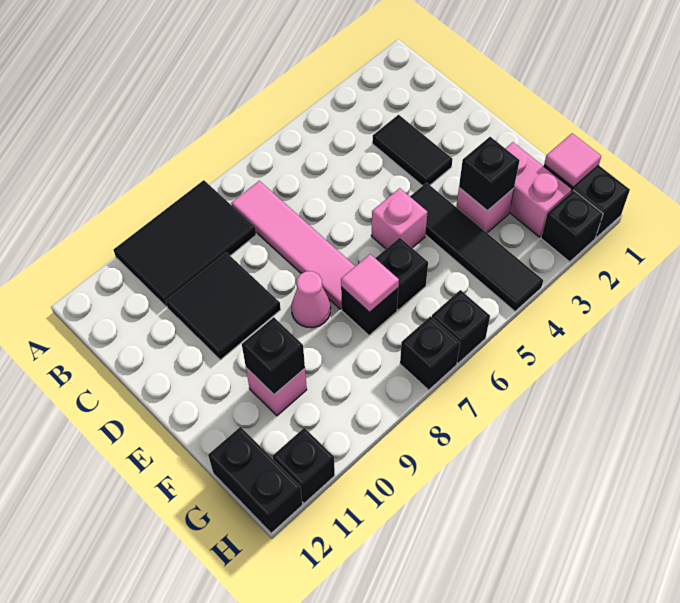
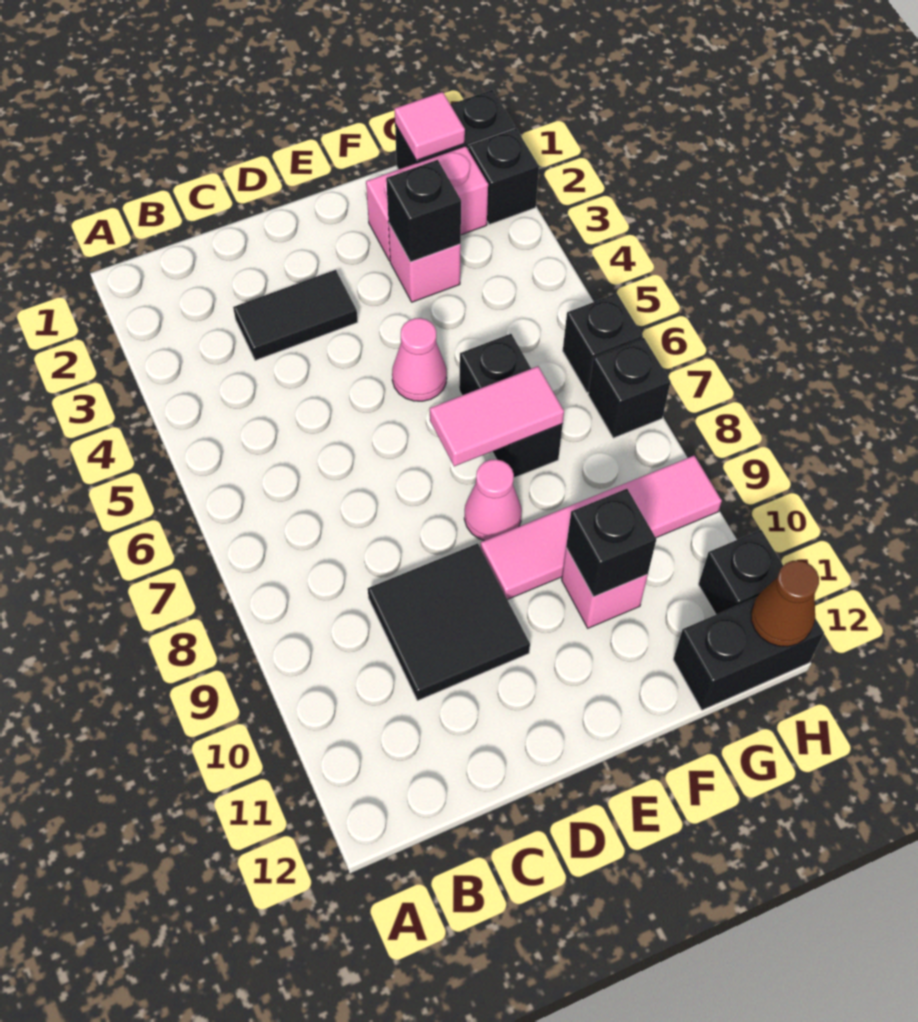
black tile A8:B10 level 1 -> none
pink tile B7:E7 level 1 -> pink tile E9:H9 level 1
black tile E4:H4 level 1 -> none
pink brick E5 level 1 -> pink cone E5 level 1
pink tile F7 level 2 -> pink tile E7:F7 level 2
none -> brown cone H12 level 2

